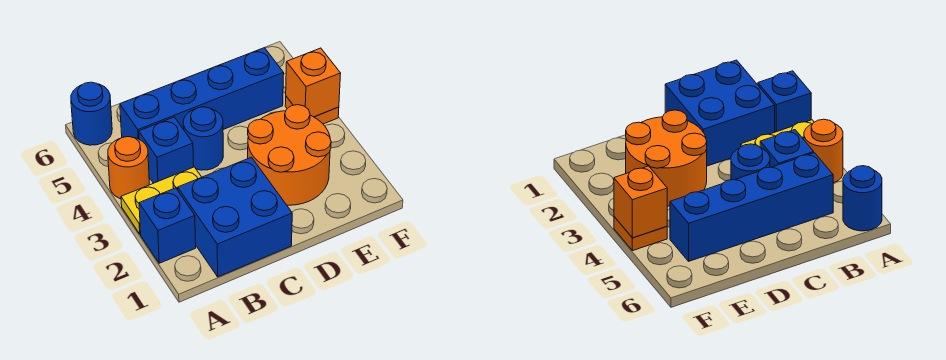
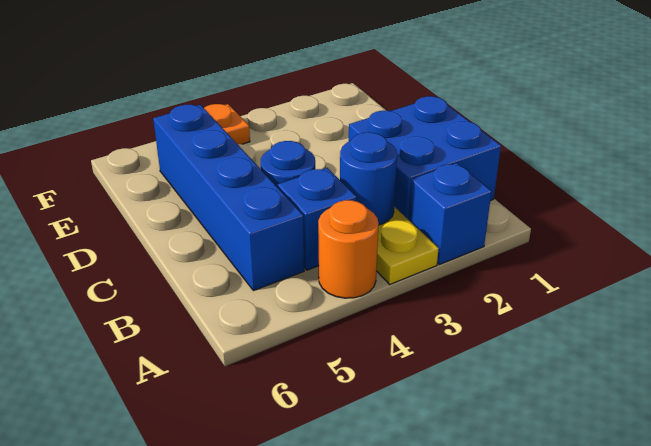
blue round brick A6 level 1 -> blue round brick B3 level 2
orange round brick D2:E3 level 1 -> none
orange brick F4 level 2 -> none

